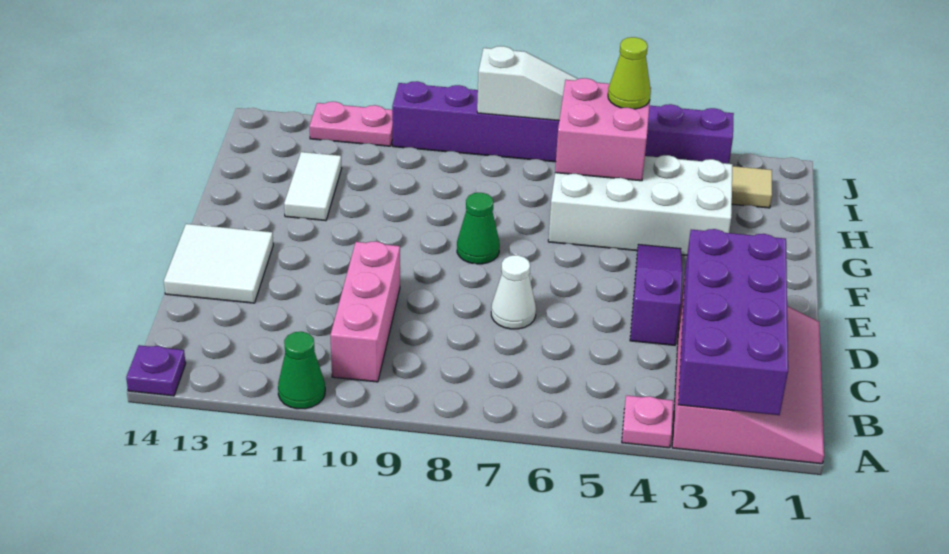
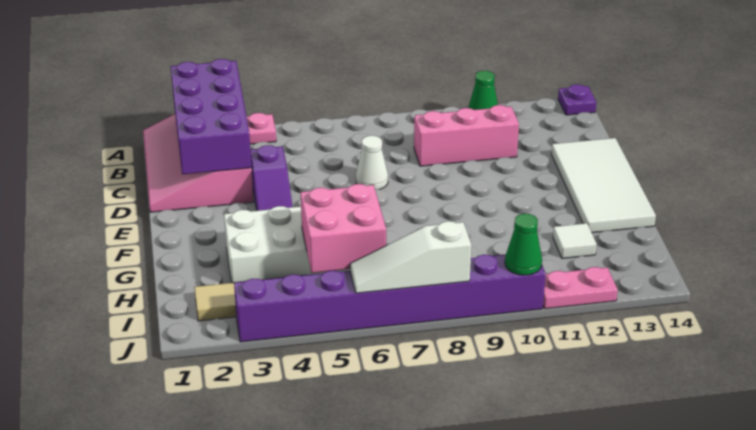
pink brick B10:D10 level 1 -> pink brick C9:C11 level 1
white tile D13:E14 level 1 -> white tile D13:G14 level 1
green cone F8 level 1 -> green cone J10 level 2
white tile G12:H12 level 1 -> white tile H12 level 1
lime cone I5 level 3 -> none

